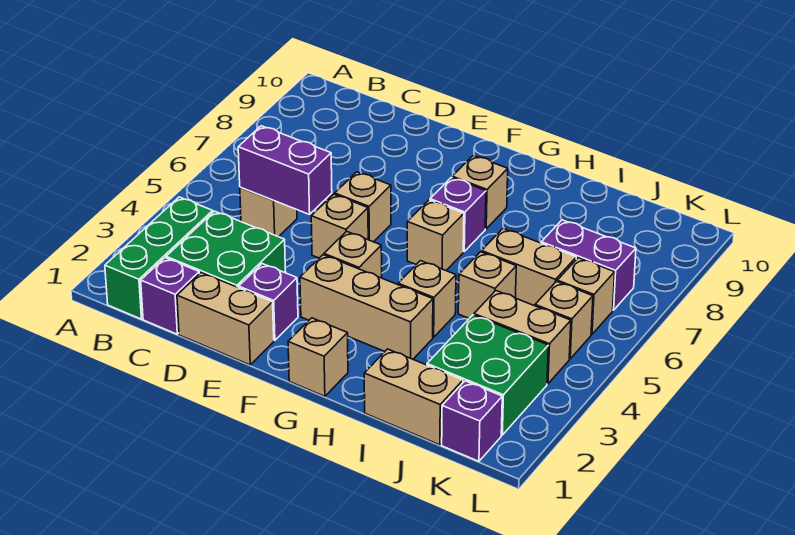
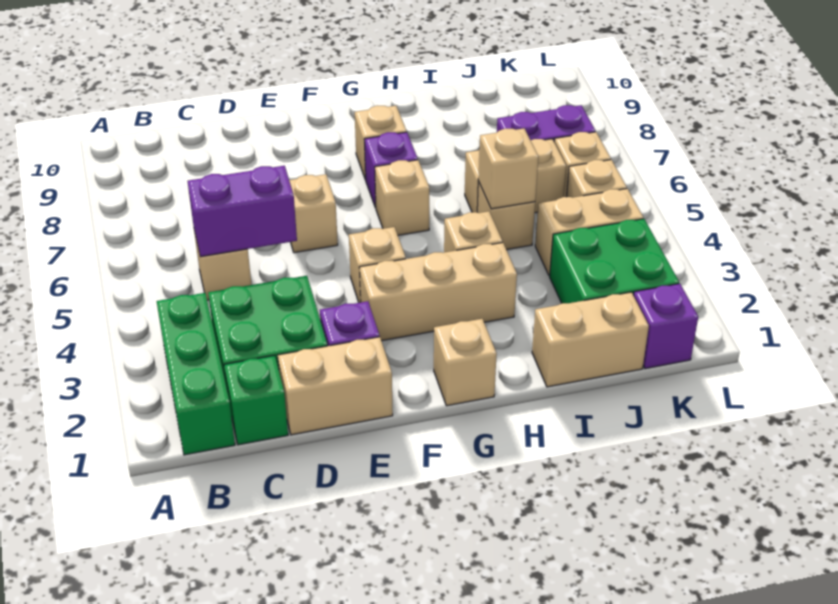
purple brick C1 level 1 -> green brick C1 level 1
tan brick E5 level 1 -> tan brick I5 level 2

